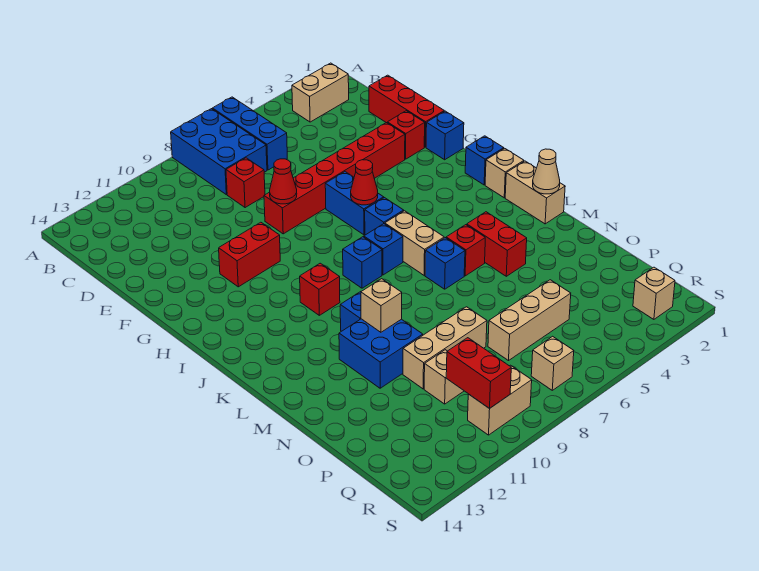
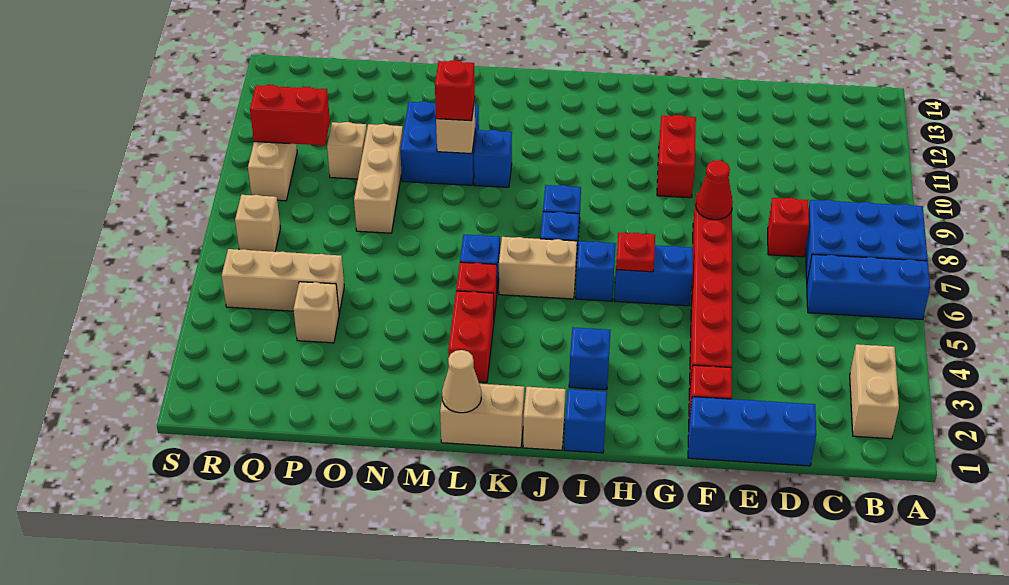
red brick D1:F1 level 1 -> blue brick D1:F1 level 1
blue brick G1 level 1 -> blue brick I3 level 1
red cone H6 level 2 -> red plate H6 level 2
red brick J10 level 1 -> red brick M10 level 3
red brick L4:M4 level 1 -> red brick L3:L4 level 1
tan brick P5:P7 level 1 -> tan brick P5:R5 level 1
tan brick R2 level 1 -> tan brick P4 level 1

